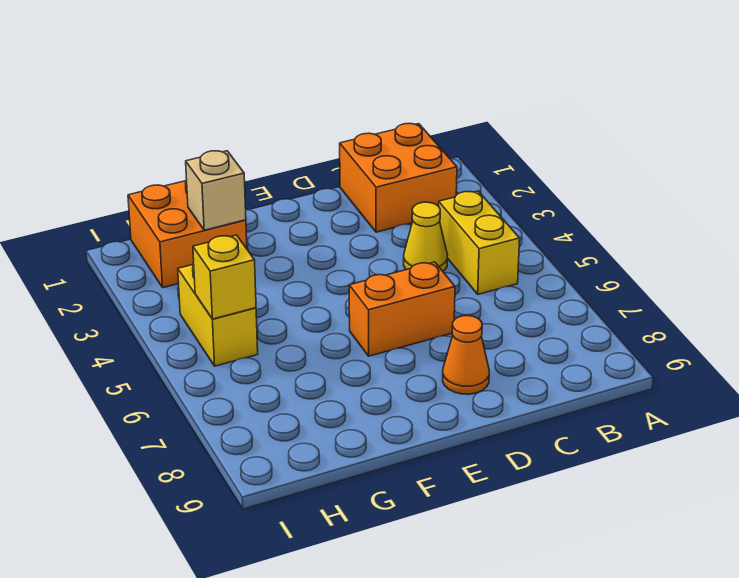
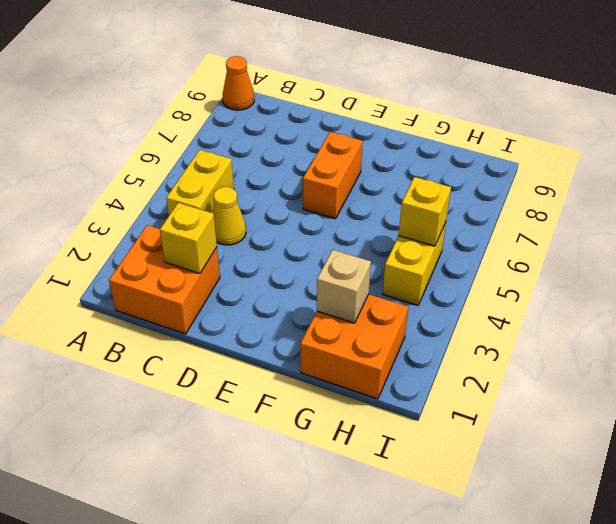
none -> yellow brick C2 level 2
orange brick D6:E6 level 1 -> orange brick E6:E7 level 1
orange cone D8 level 1 -> orange cone A9 level 1

